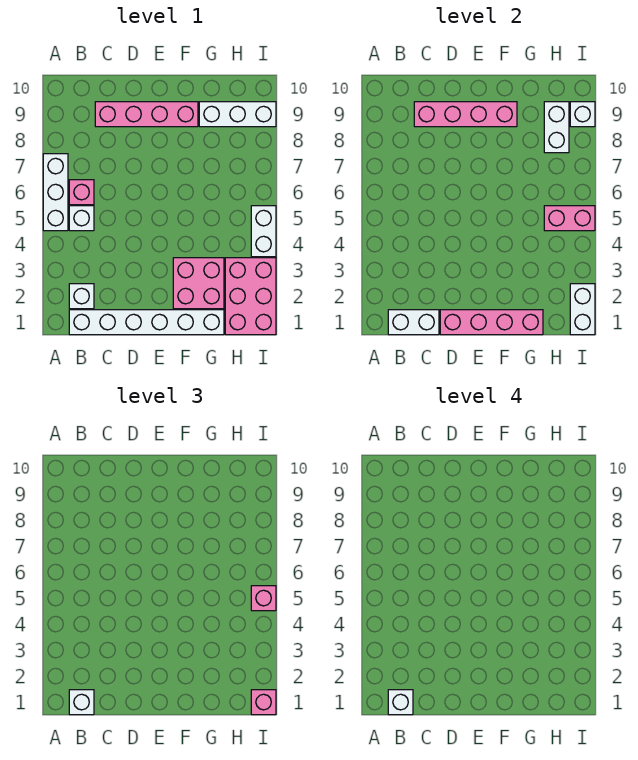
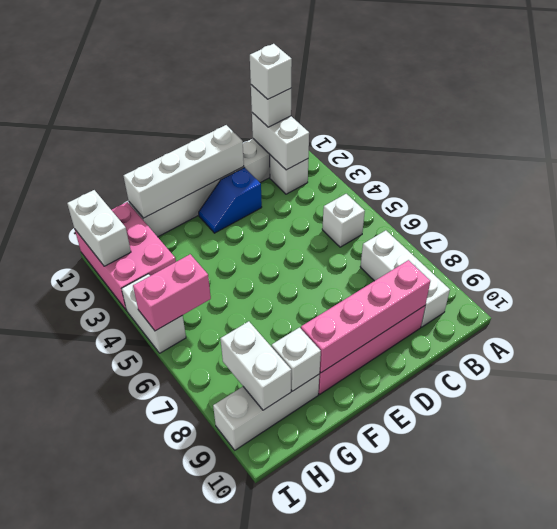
white brick A5:A7 level 1 -> white brick B7:B9 level 1
white brick B1:C1 level 2 -> white brick B1:B2 level 2
pink brick B6 level 1 -> none
pink brick D1:G1 level 2 -> white brick D1:G1 level 2
none -> blue slope D2:E2 level 1 top D
pink brick F2:G3 level 1 -> none
pink brick I1 level 3 -> none
pink brick I5 level 3 -> none
white brick I9 level 2 -> white brick G9 level 2

